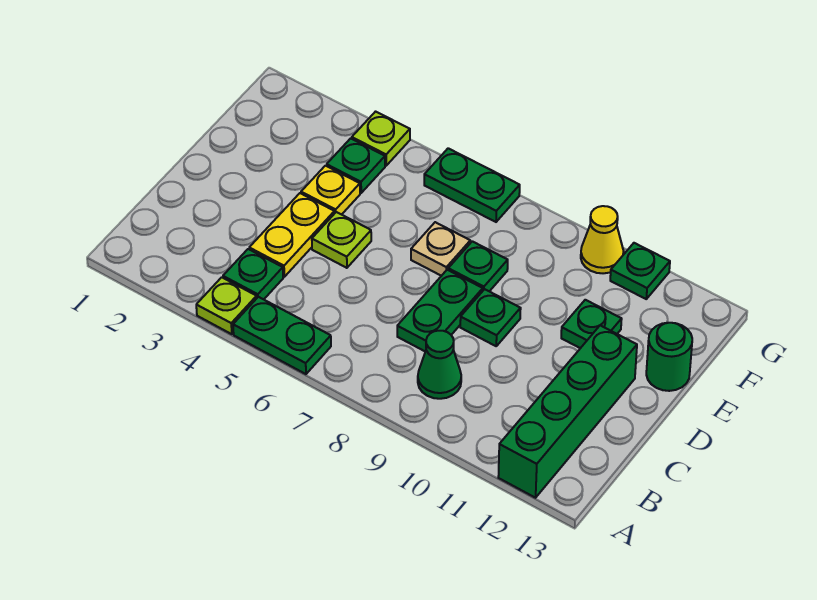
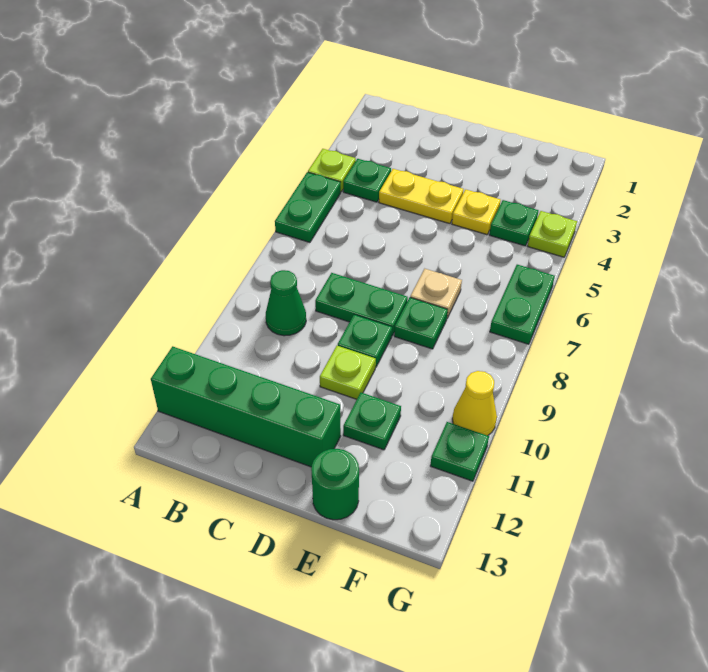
lime plate D5 level 1 -> lime plate D10 level 1

